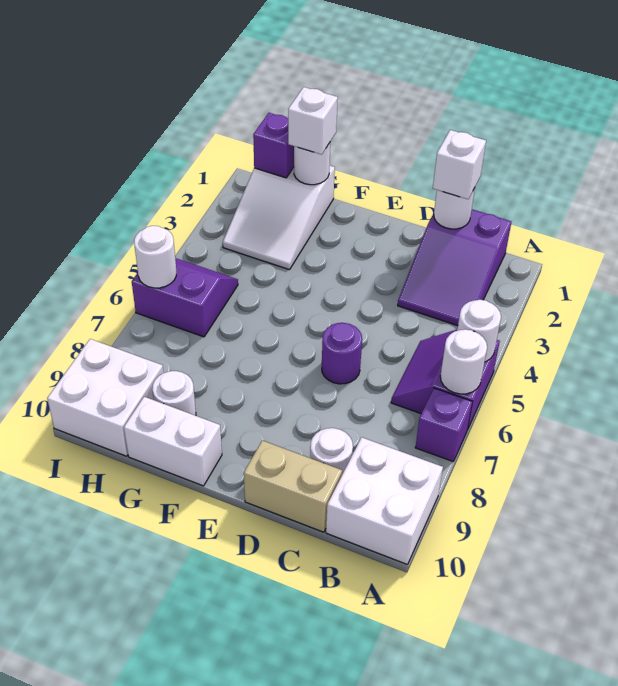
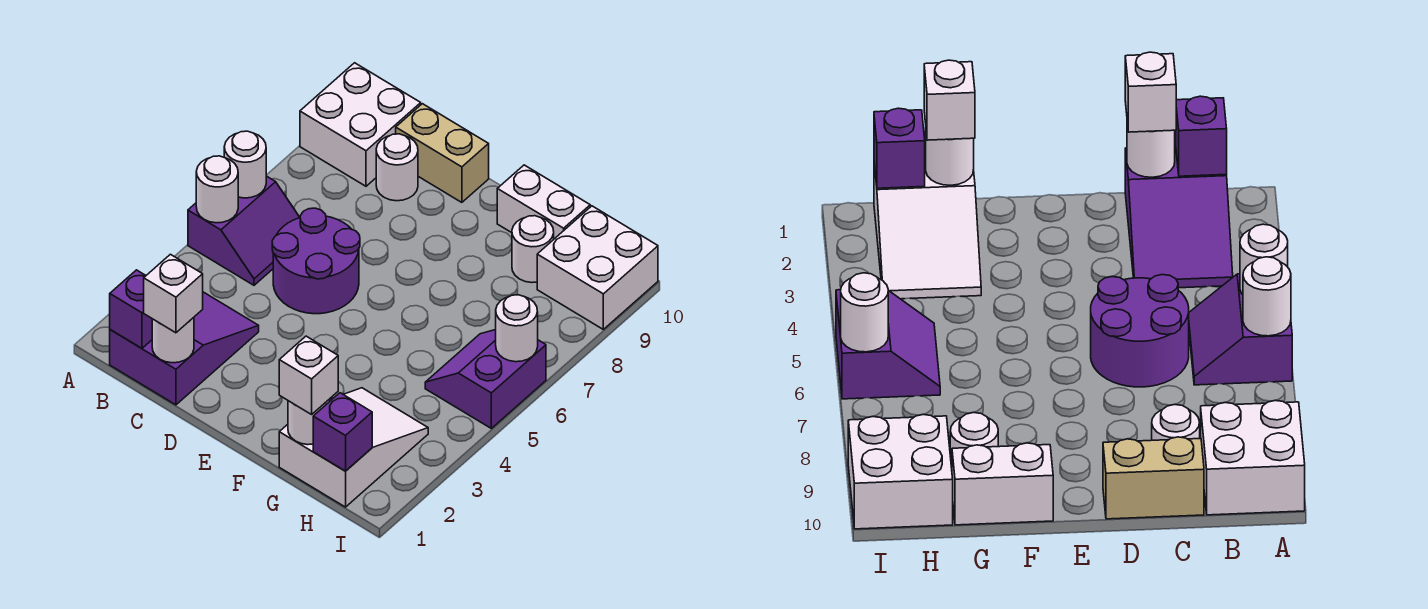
purple brick A7 level 1 -> purple brick B1 level 2
purple round brick D6 level 1 -> purple round brick C5:D6 level 1
purple slope H5:I6 level 1 top 6 -> purple slope H5:I6 level 1 top I

